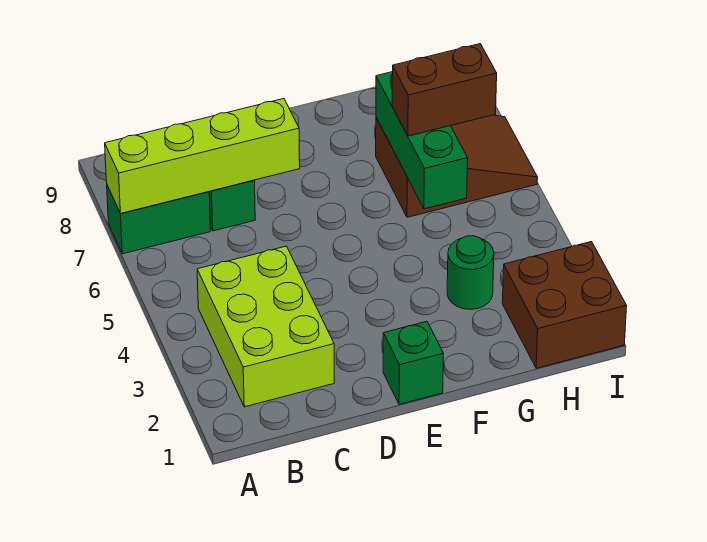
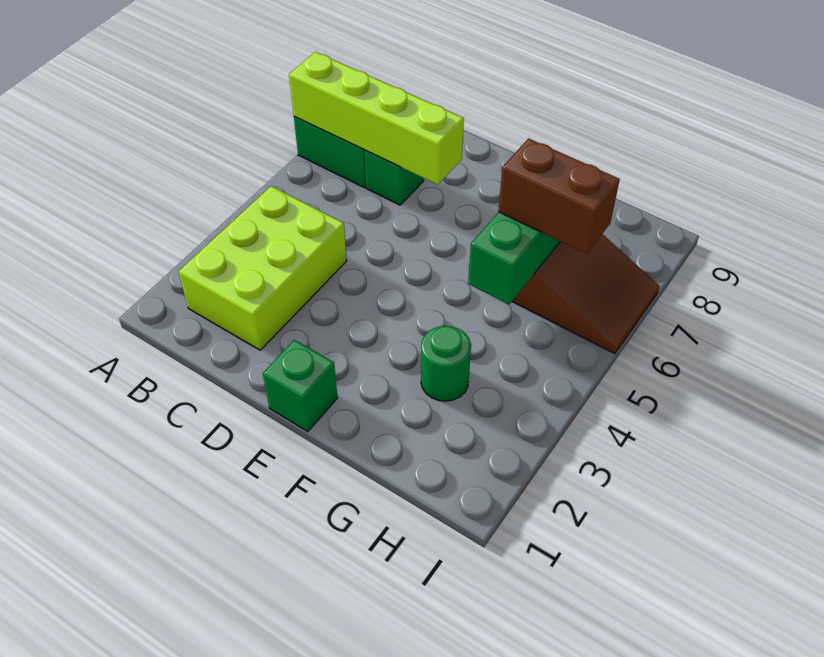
brown brick H1:I2 level 1 -> none

